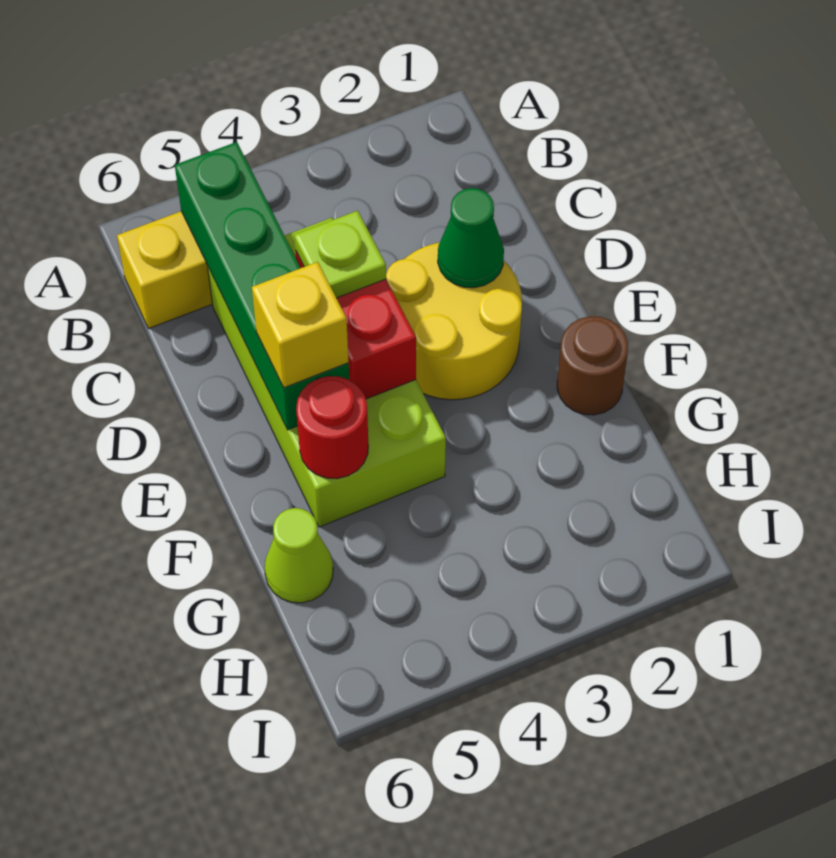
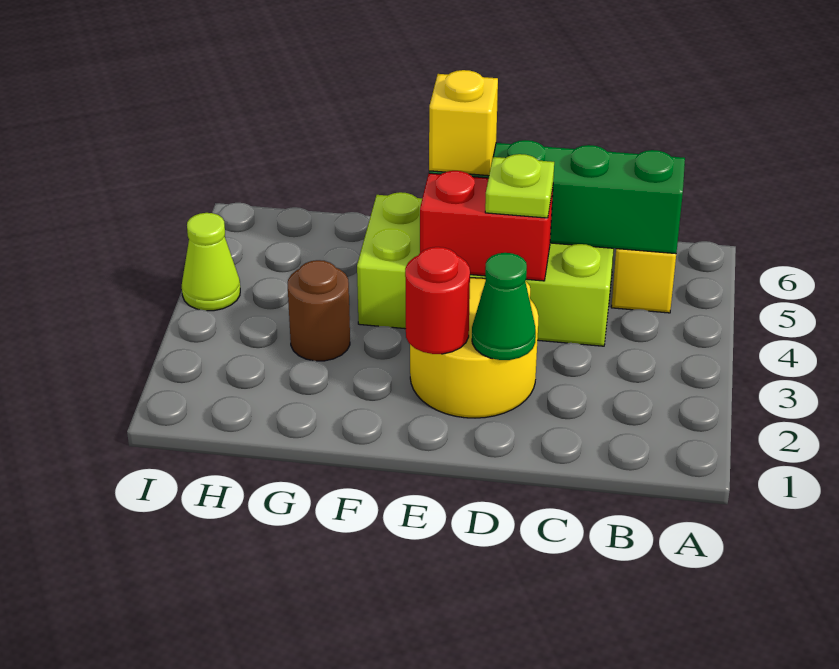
brown round brick F1 level 1 -> brown round brick G3 level 1
red round brick F5 level 2 -> red round brick E2 level 2
lime cone G6 level 1 -> lime cone I4 level 1

